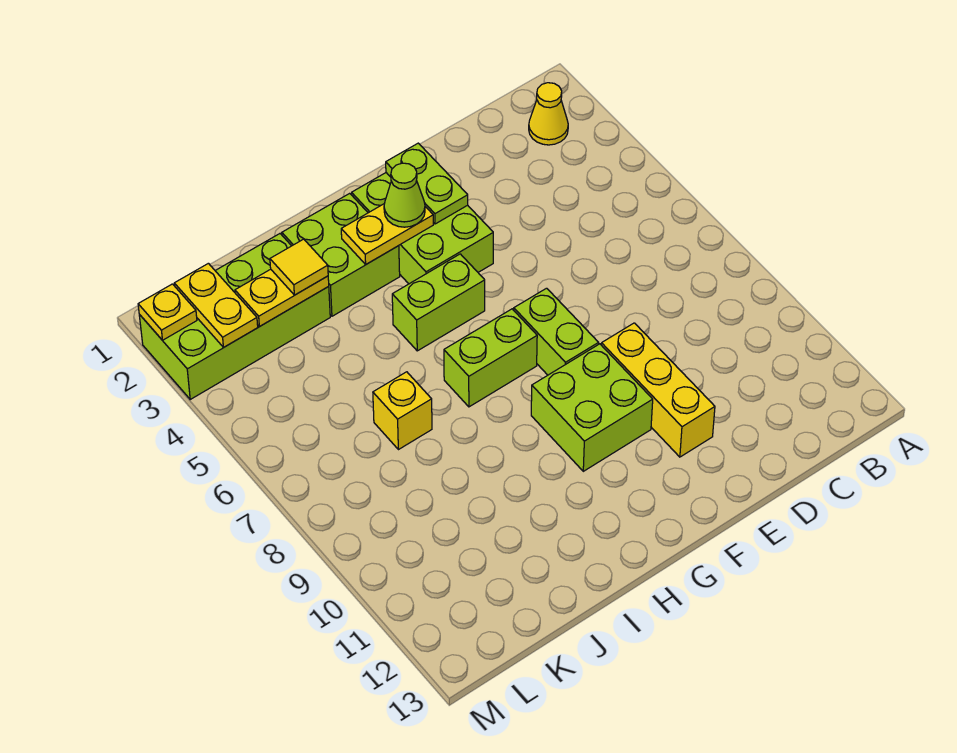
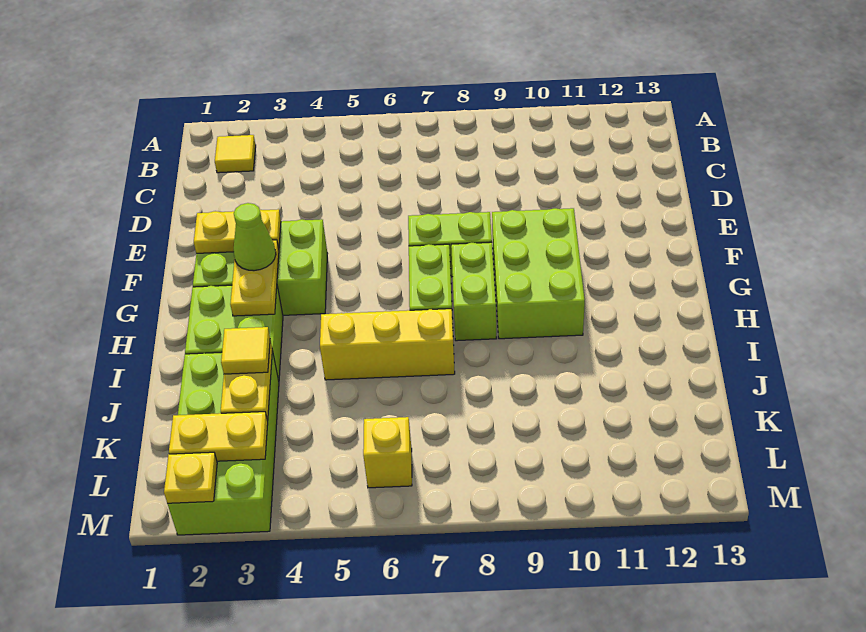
yellow cone B2 level 1 -> yellow tile B2 level 1
yellow brick E9:E11 level 1 -> yellow brick I5:I7 level 1
lime plate F2:F3 level 2 -> yellow plate F2:F3 level 2
lime brick F9:G10 level 1 -> lime brick F9:H10 level 1
lime brick G5:H5 level 1 -> lime brick G8:H8 level 1
yellow brick J7 level 1 -> yellow brick L6 level 1

